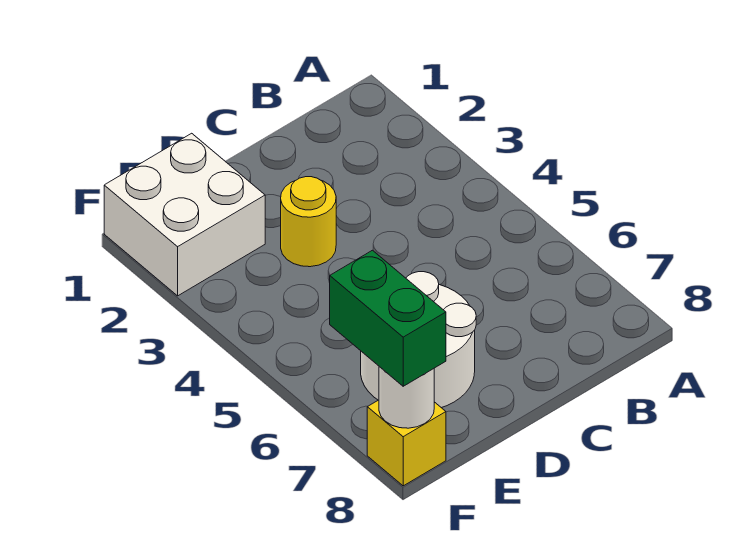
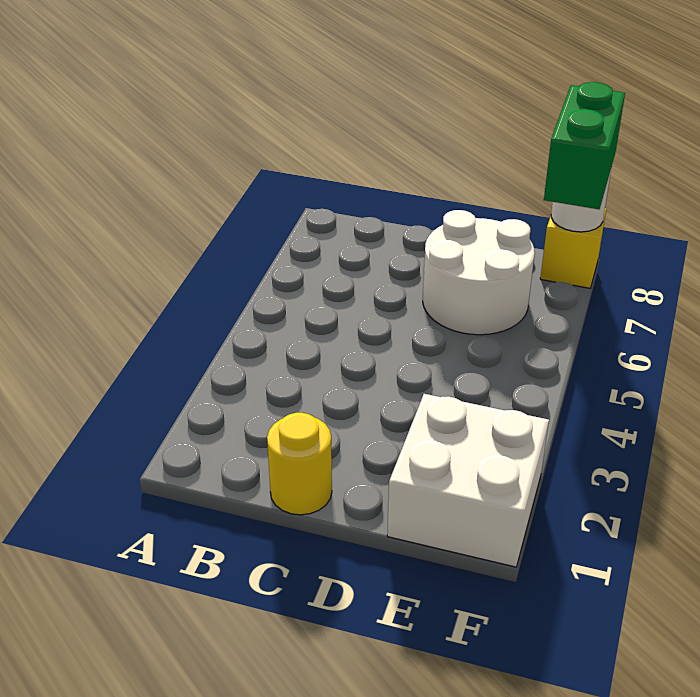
yellow round brick D3 level 1 -> yellow round brick C1 level 1

